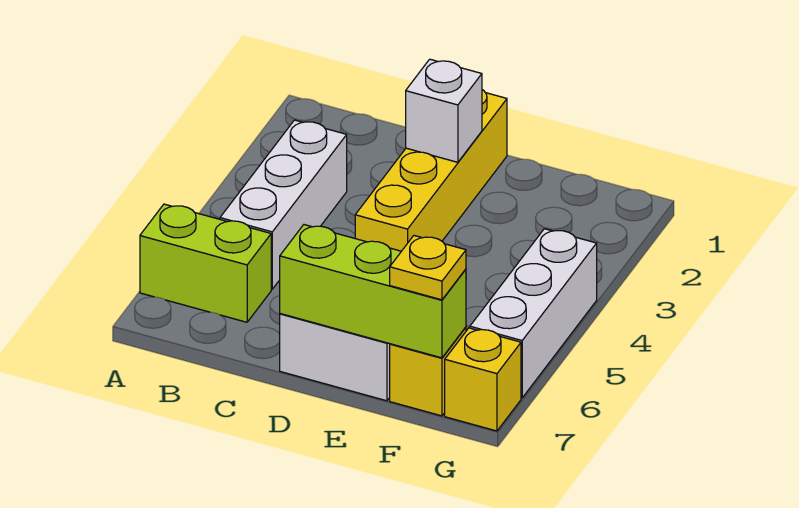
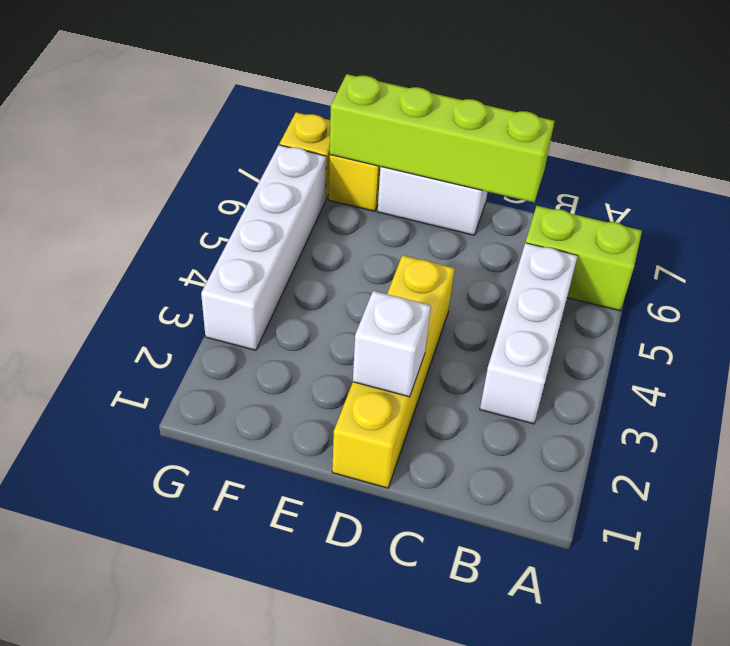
lime brick D7:F7 level 2 -> lime brick C7:F7 level 2
yellow plate F7 level 3 -> none
white brick G4:G6 level 1 -> white brick G3:G6 level 1

